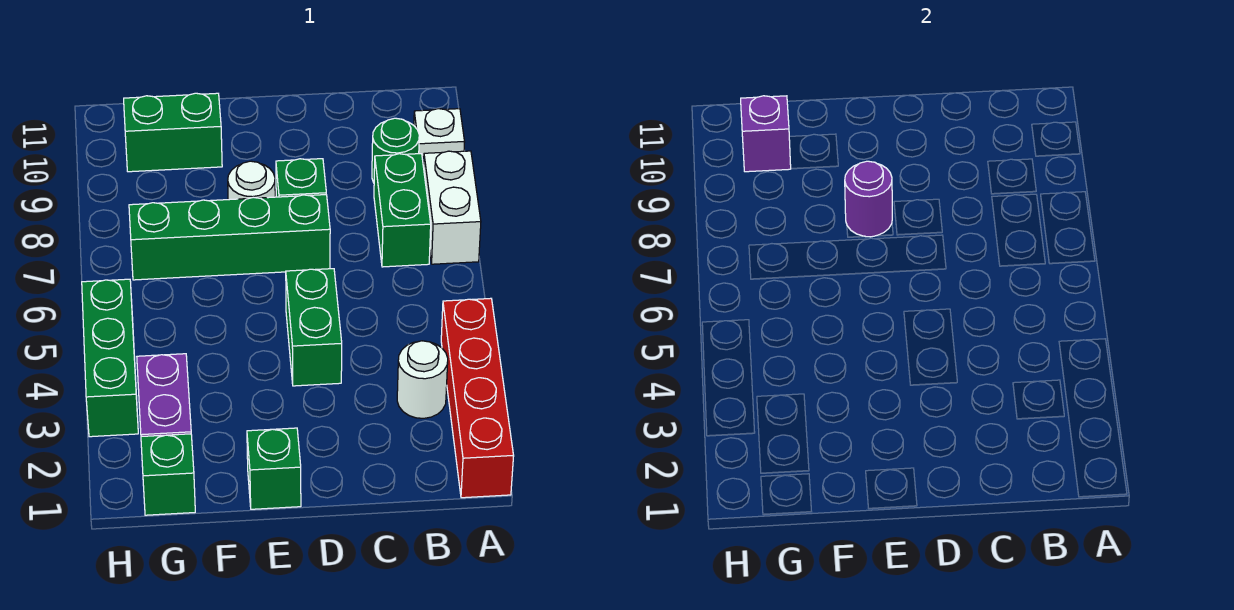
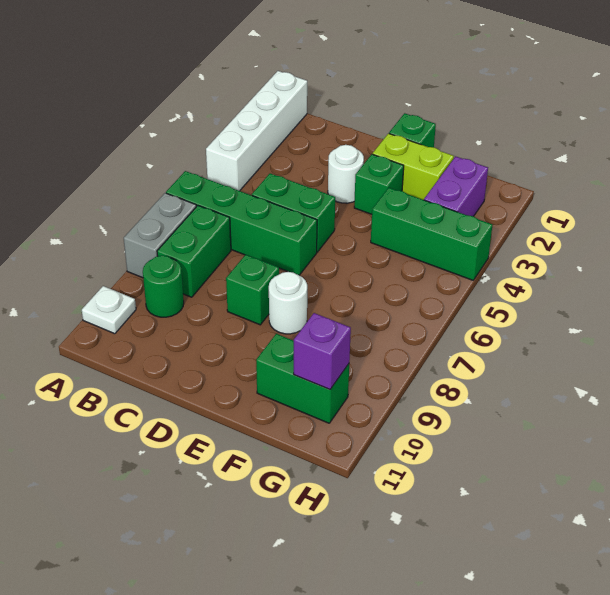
red brick A1:A4 level 1 -> white brick A1:A4 level 1
white brick A7:A8 level 1 -> grey brick A7:A8 level 1
white round brick B3 level 1 -> white round brick D3 level 1
green brick D4:D5 level 1 -> green brick C5:D5 level 1
green brick D7:G7 level 1 -> green brick A6:D6 level 1
none -> lime brick E2:F2 level 1
purple round brick E8 level 2 -> none
green brick G1 level 1 -> green brick E3 level 1
green brick H3:H5 level 1 -> green brick F4:H4 level 1

